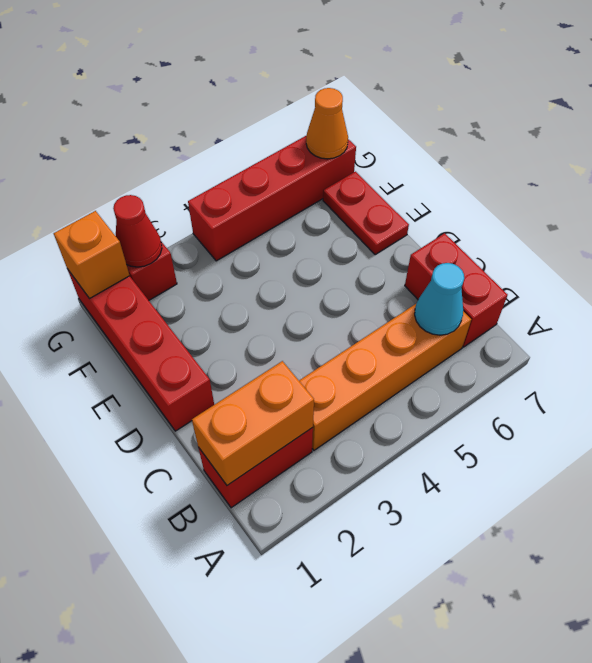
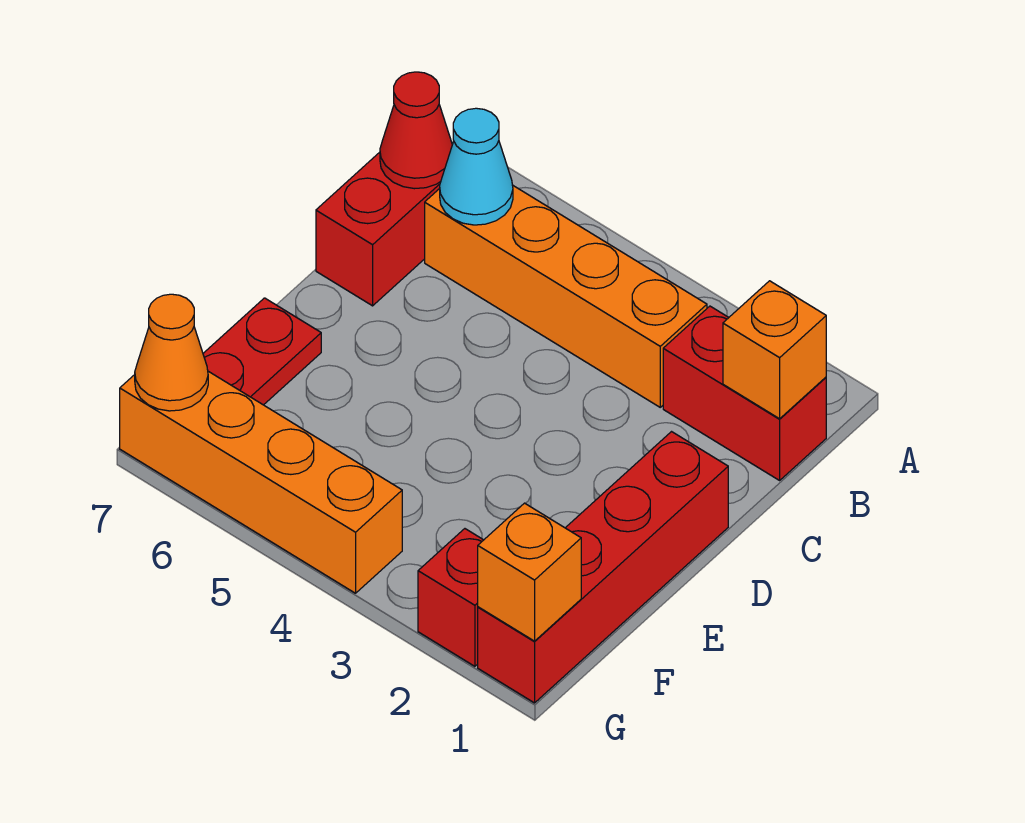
orange brick B1:B2 level 2 -> orange brick B1 level 2
red cone G2 level 2 -> red cone B7 level 2
red brick G4:G7 level 1 -> orange brick G4:G7 level 1

